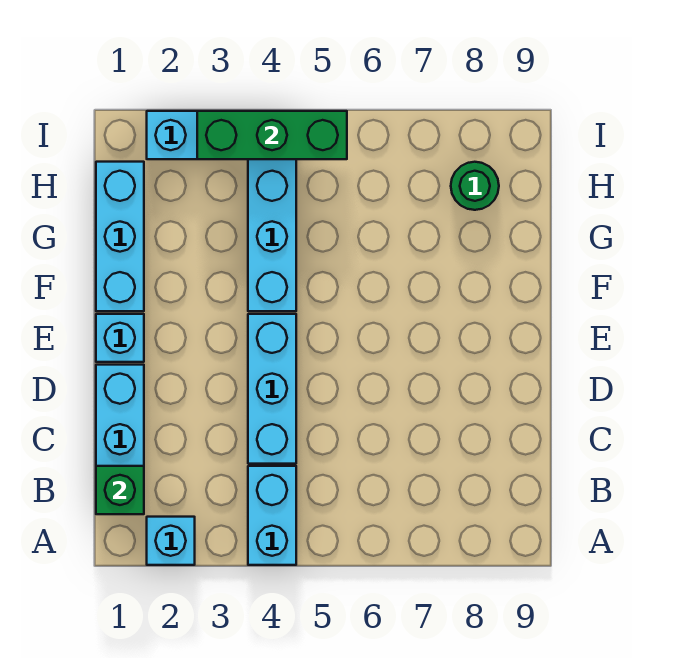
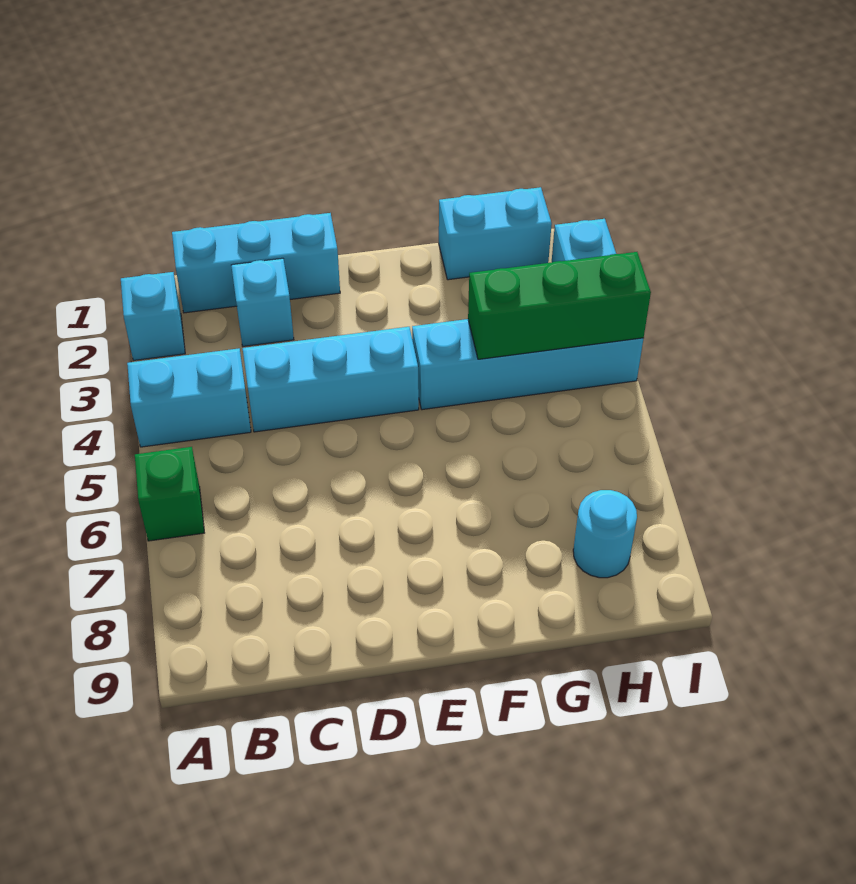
green brick B1 level 2 -> green brick A6 level 1
cyan brick E1 level 1 -> cyan brick C2 level 1
cyan brick F1:H1 level 1 -> cyan brick G1:H1 level 1
green round brick H8 level 1 -> cyan round brick H8 level 1
green brick I3:I5 level 2 -> green brick G4:I4 level 2

